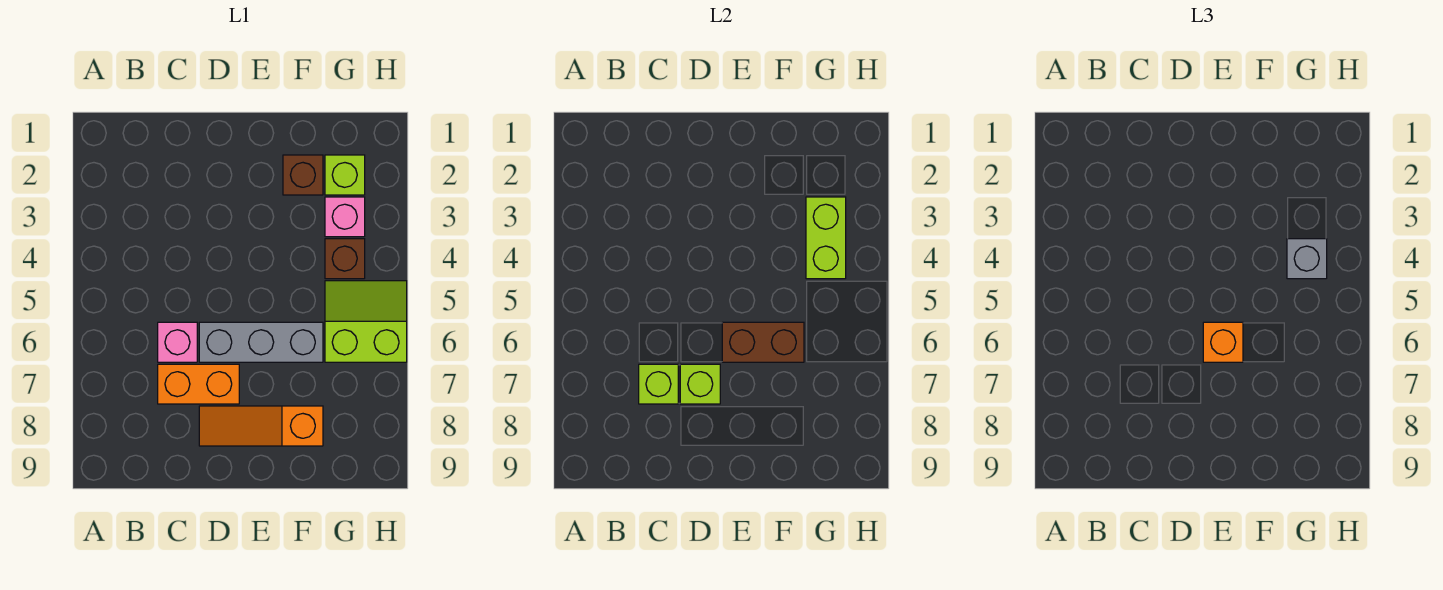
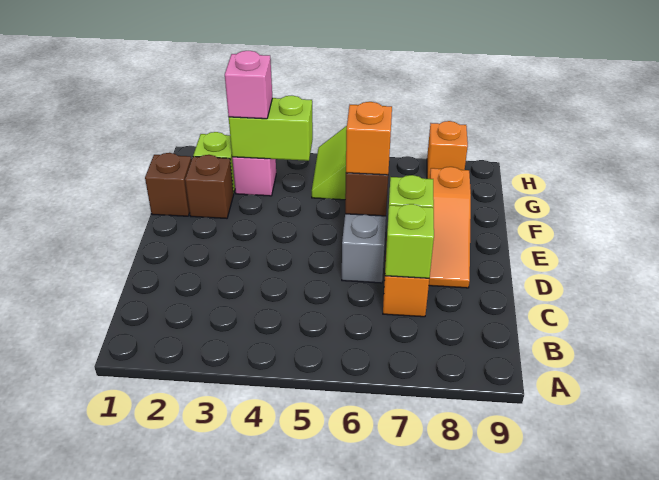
pink brick C6 level 1 -> pink brick G3 level 3
brown brick G4 level 1 -> brown brick F1 level 1
grey brick G4 level 3 -> none
none -> orange brick H8 level 1

